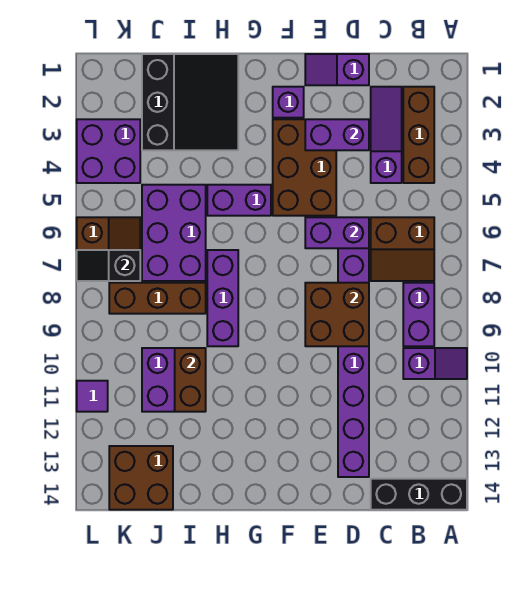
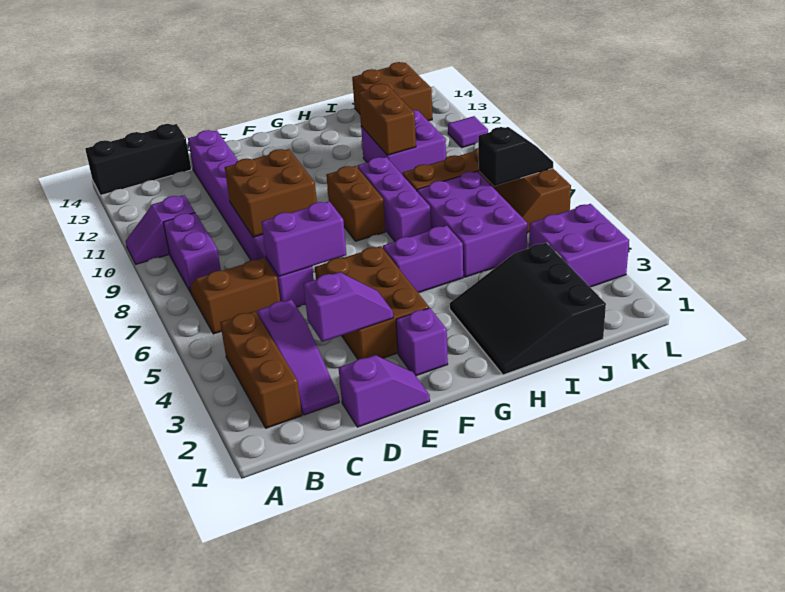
purple brick D3:E3 level 2 -> purple slope D3:E3 level 2 top D
none -> brown brick G8:G9 level 1

